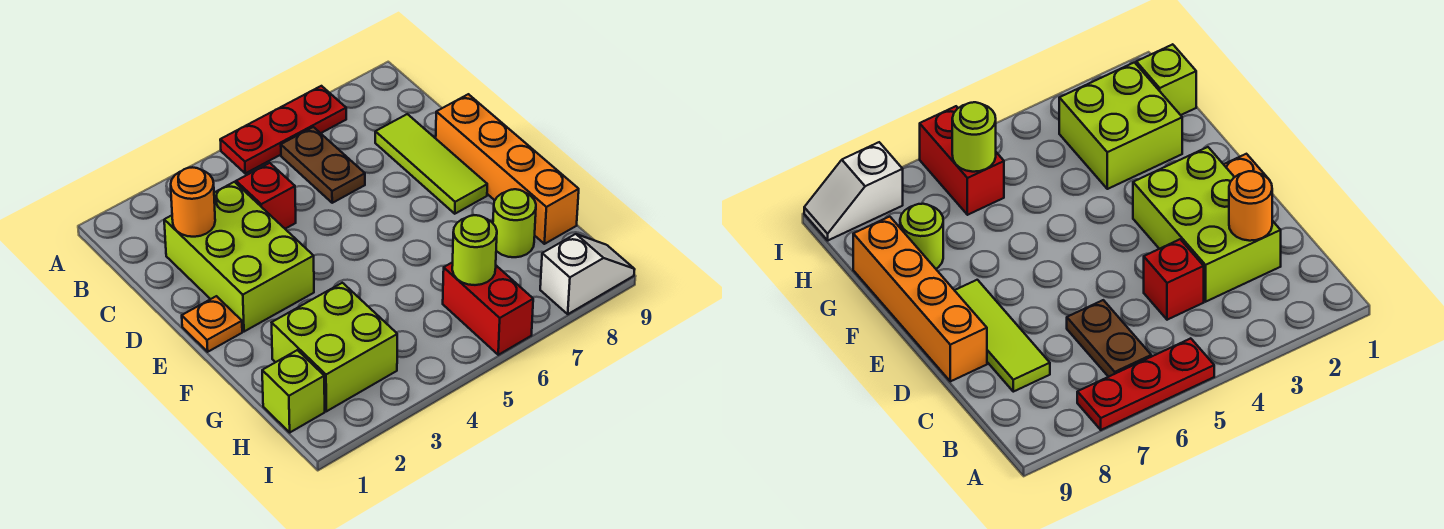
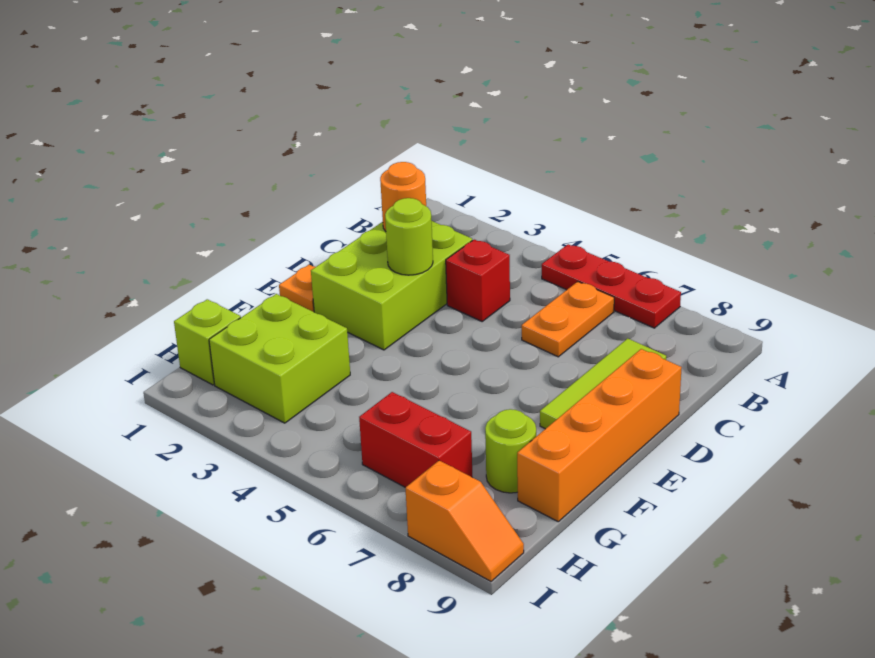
brown plate B6:C6 level 1 -> orange plate B6:C6 level 1
red brick H6:I6 level 1 -> red brick H6:H7 level 1
lime round brick H6 level 2 -> lime round brick D3 level 2
white slope I8:I9 level 1 top 8 -> orange slope I8:I9 level 1 top 8

